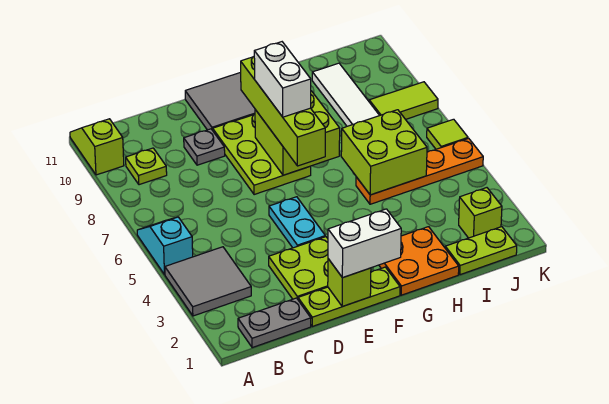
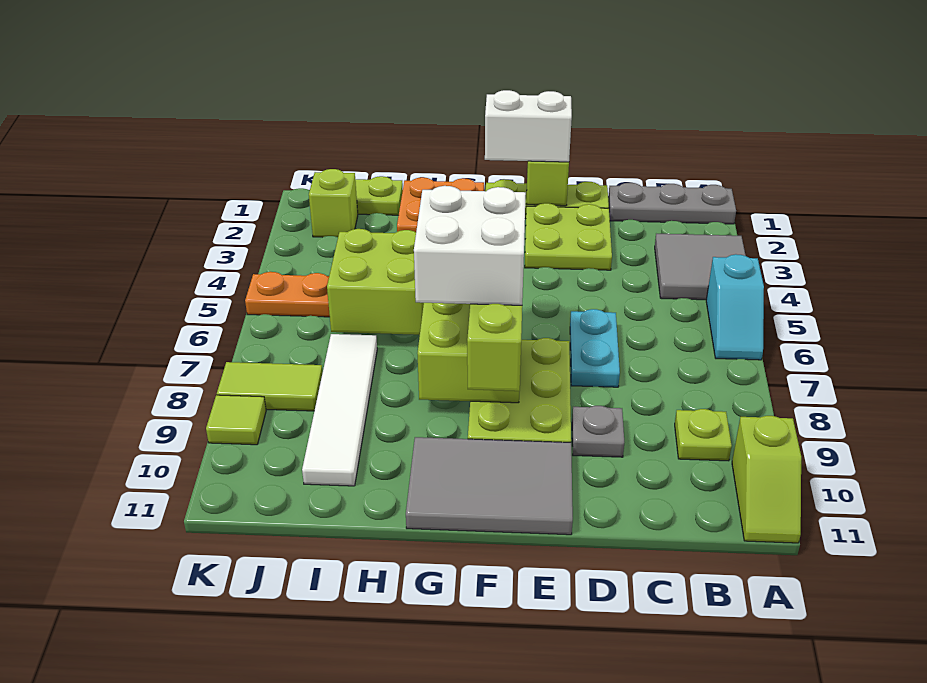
grey plate B1:C1 level 1 -> grey plate A1:C1 level 1
cyan plate E4:E5 level 1 -> cyan plate D6:D7 level 1
white brick F7:F8 level 4 -> white brick F7:G8 level 4
lime tile K6 level 1 -> lime tile K9 level 1

